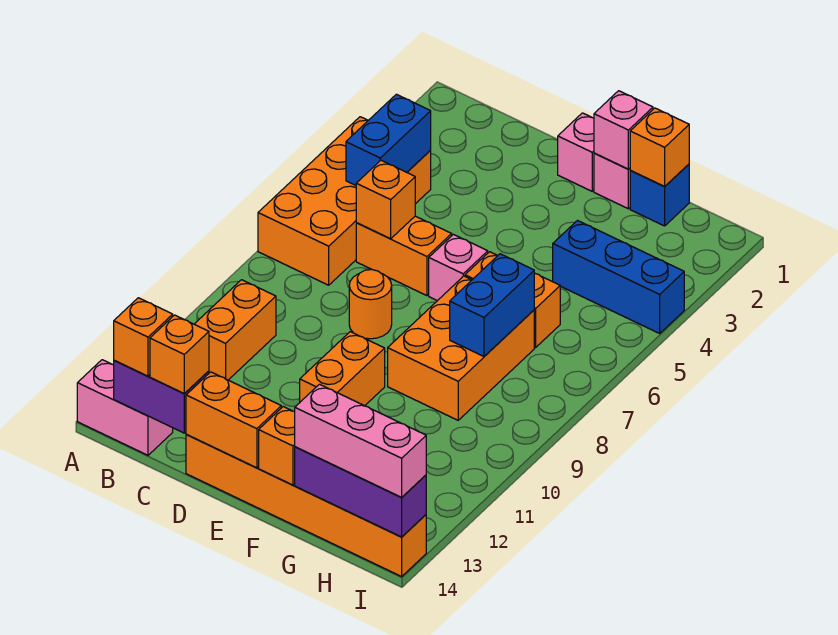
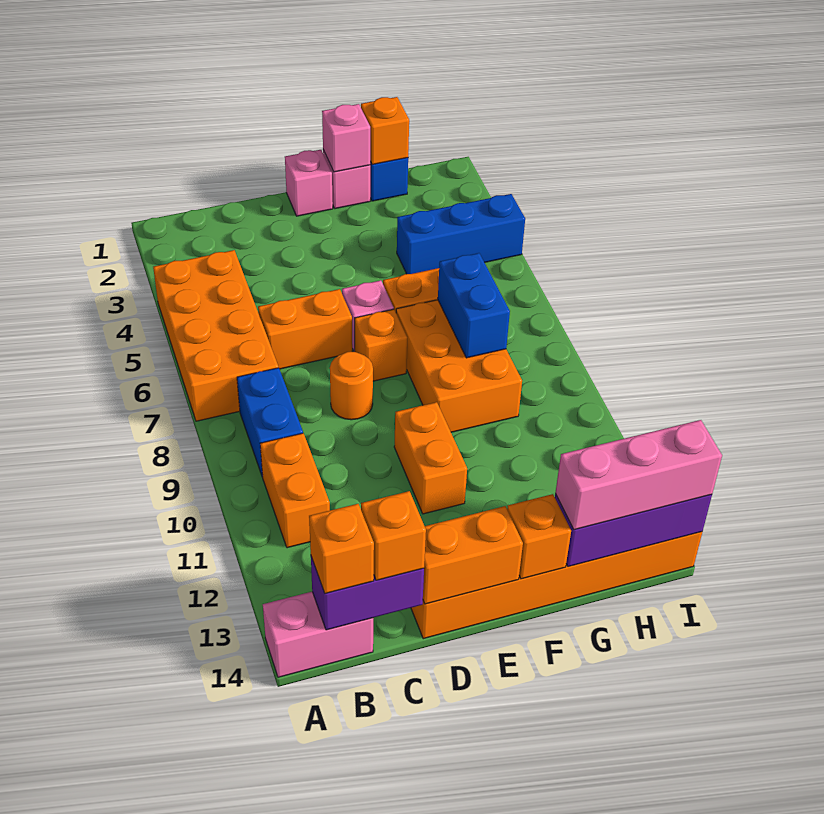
blue brick B4:B5 level 2 -> blue brick B8:B9 level 1
orange brick C6 level 2 -> orange brick E7 level 1

